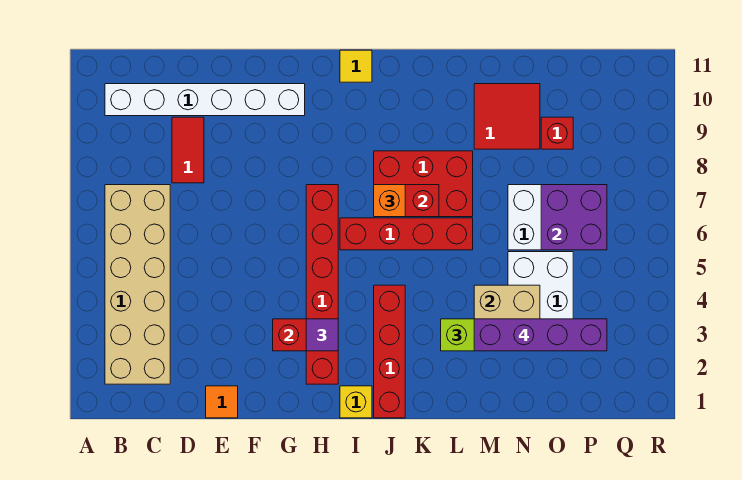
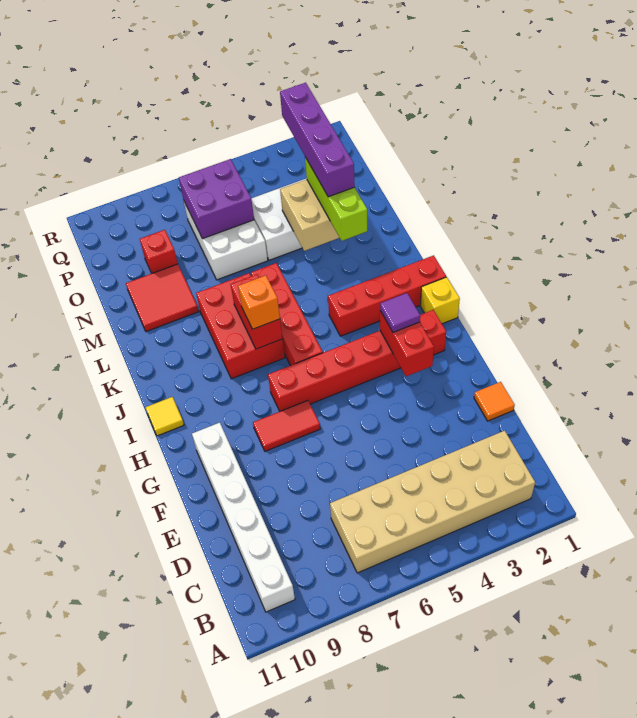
red tile D8:D9 level 1 -> red tile G7:G8 level 1

